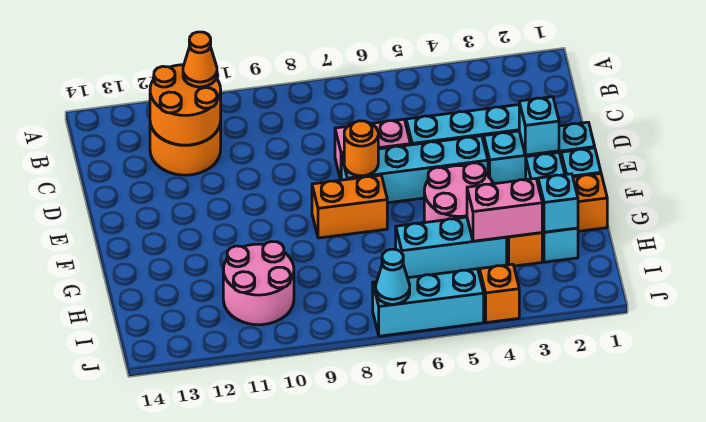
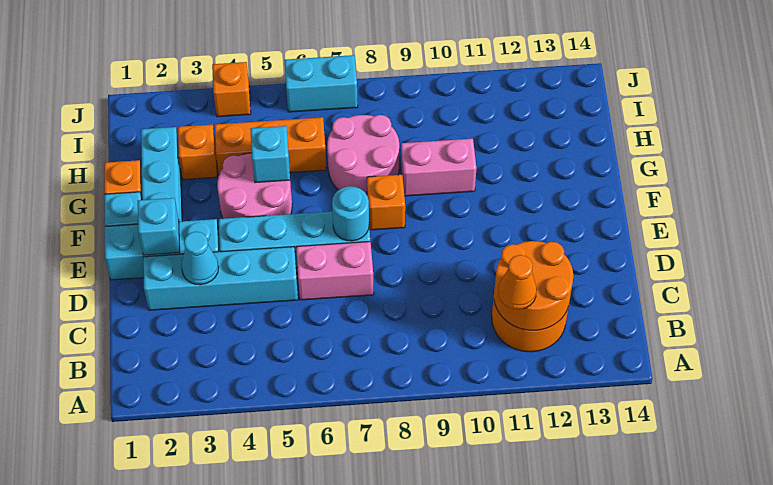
orange round brick E7 level 2 -> cyan round brick E7 level 2
orange brick F7:F8 level 1 -> orange brick F8 level 1
cyan brick H2 level 2 -> cyan brick G5 level 2
pink brick H3:H4 level 2 -> pink brick G9:G10 level 1
cyan brick H4:H6 level 1 -> orange brick H4:H6 level 1
pink round brick H10:I11 level 1 -> pink round brick G7:H8 level 1
cyan brick J5:J7 level 1 -> cyan brick J6:J7 level 1
cyan cone J7 level 2 -> cyan cone D3 level 2

